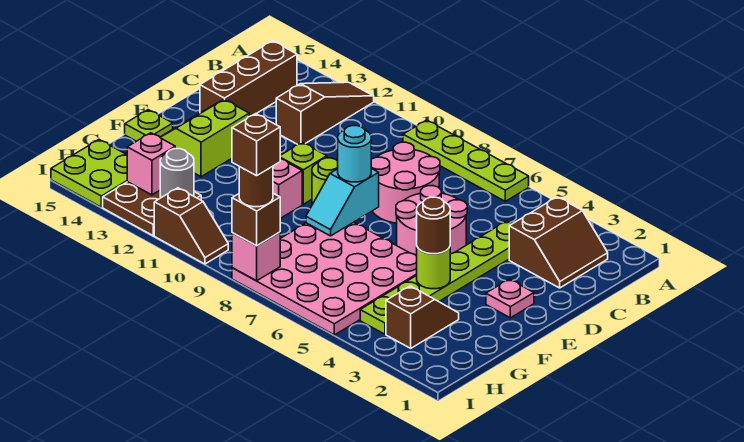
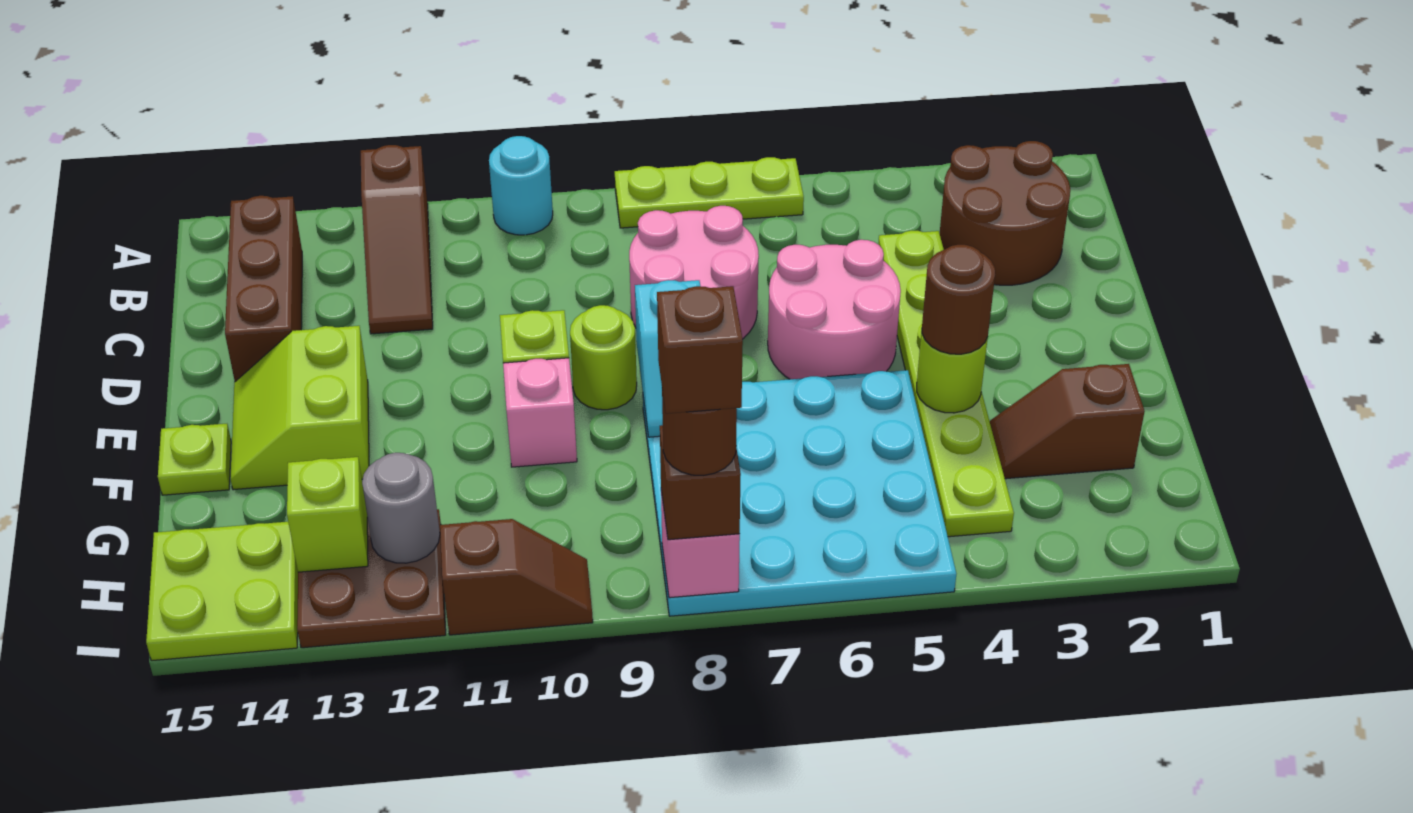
lime plate A6:A9 level 1 -> lime plate A6:A8 level 1
brown slope A12:C12 level 1 top C -> brown slope A12:C12 level 1 top A
brown slope B2:C3 level 1 top 3 -> brown round brick B2:C3 level 1
pink plate E2 level 1 -> none
cyan round brick E8 level 3 -> cyan round brick A10 level 1
pink plate F5:I8 level 1 -> cyan plate F5:I8 level 1
brown slope G3:H3 level 1 top H -> brown slope G2:G3 level 1 top 2
pink brick H13 level 2 -> lime brick H13 level 2

